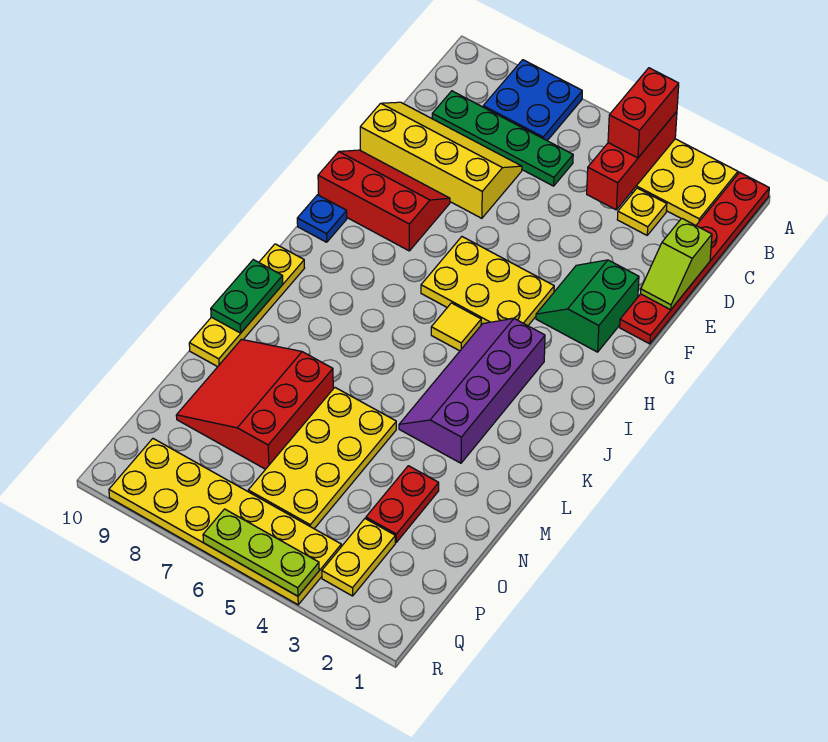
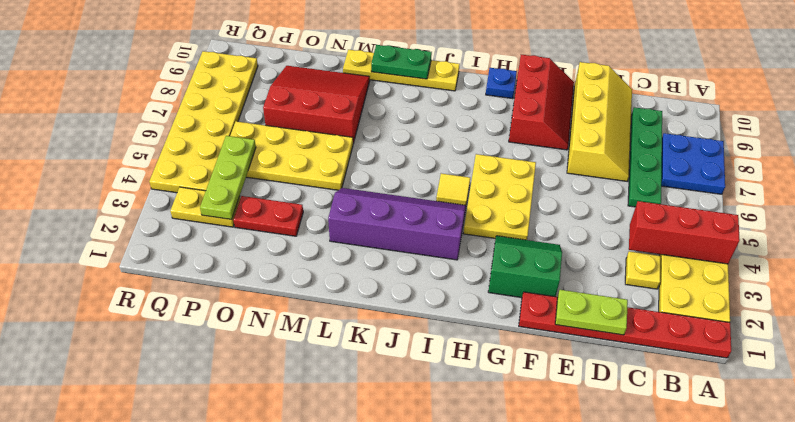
red brick A4:B4 level 3 -> none
lime slope D1:E1 level 2 top D -> lime plate D1:E1 level 2
lime plate R4:R6 level 2 -> lime plate P3:P5 level 2

